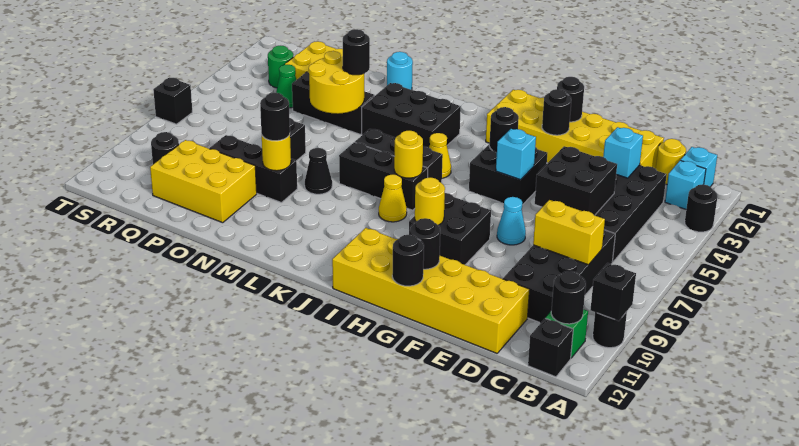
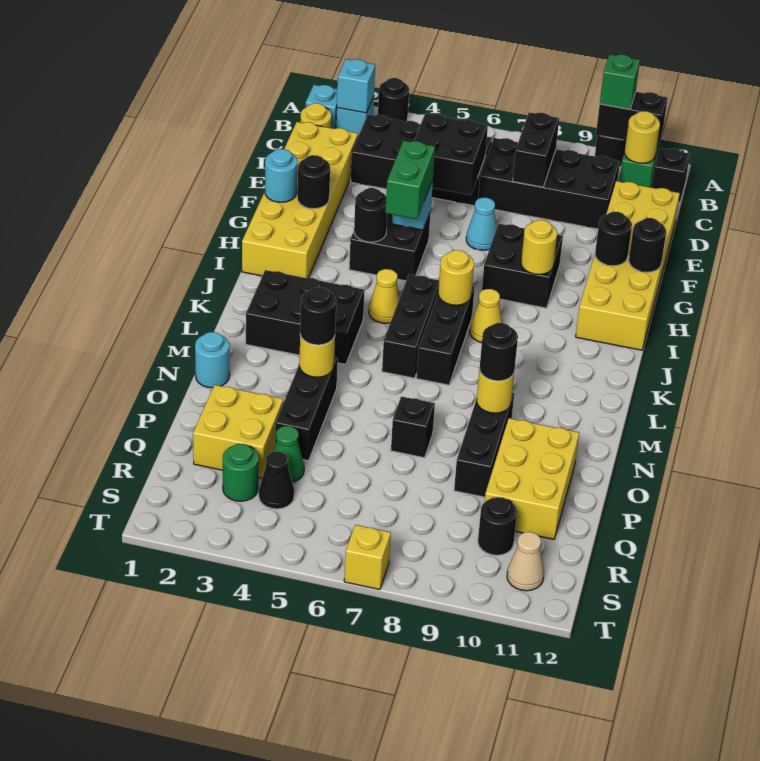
black brick A10 level 2 -> black brick A10:A11 level 2
none -> green brick A10 level 3
black round brick B11 level 2 -> yellow round brick B11 level 2
yellow brick C8:D8 level 2 -> black brick C8:D8 level 2
cyan brick D3 level 2 -> cyan brick B2 level 2
black round brick G1 level 2 -> cyan round brick G1 level 2
none -> green brick G5:H5 level 3
black brick K3:M4 level 1 -> black brick K2:L4 level 1
black cone M8 level 1 -> black cone R4 level 1
yellow round brick N4:O5 level 2 -> yellow round brick N4 level 2
none -> tan cone S11 level 1
black brick T7 level 1 -> yellow brick T7 level 1

